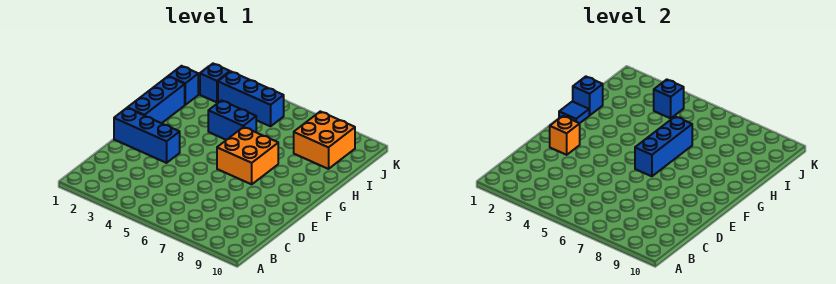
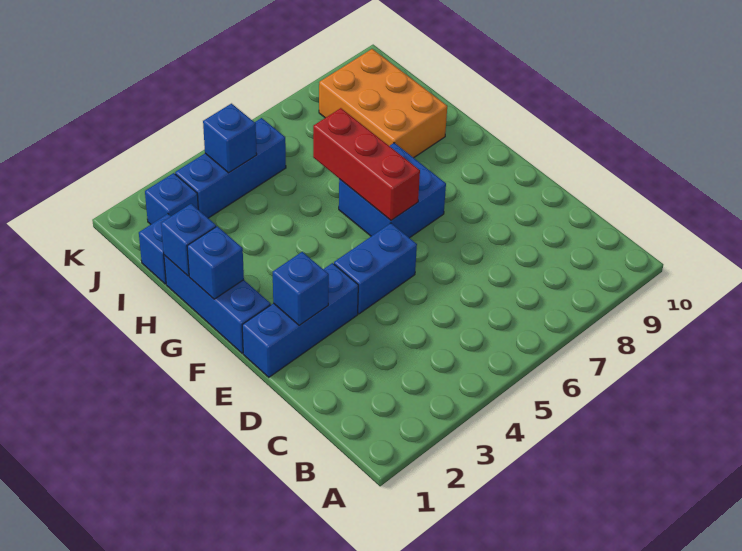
orange brick E2 level 2 -> blue brick E2 level 2
orange brick F6:G7 level 1 -> blue brick F6:G7 level 1
blue brick F6:H6 level 2 -> red brick F6:H6 level 2
blue tile G1 level 2 -> blue brick G1 level 2
blue brick H4:H5 level 1 -> blue brick E4:E5 level 1
orange brick I8:J9 level 1 -> orange brick H8:J9 level 1

